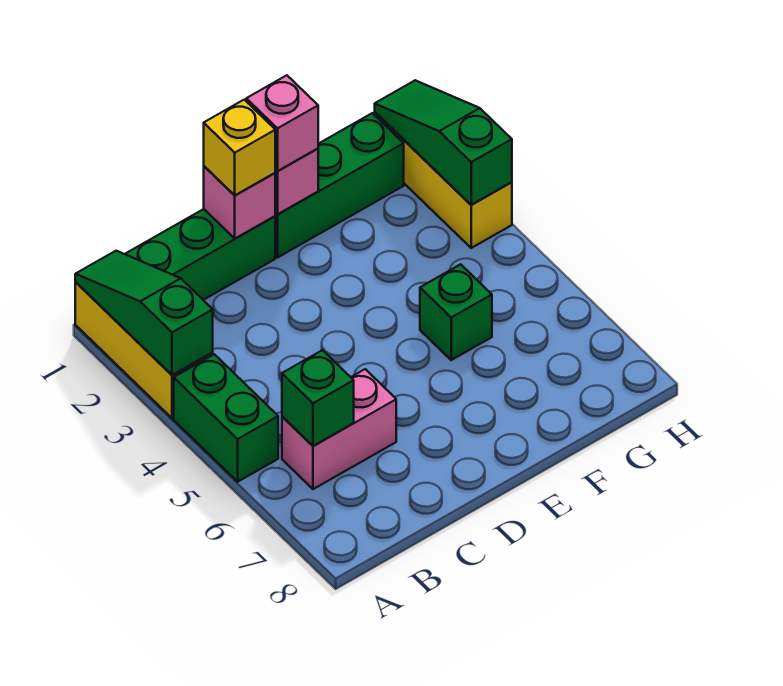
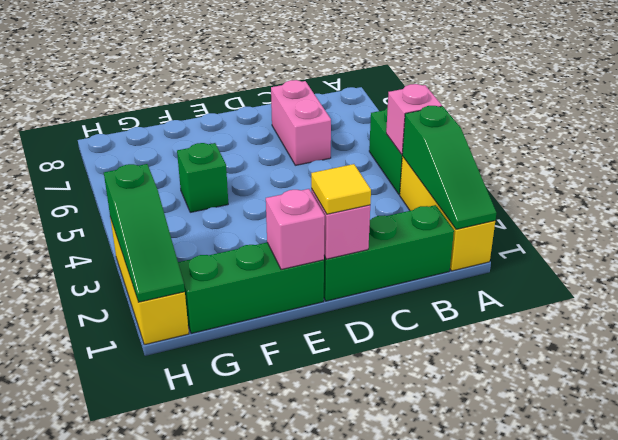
pink brick B6:C6 level 1 -> pink brick C6:C7 level 1
green brick B6 level 2 -> none
yellow brick D1 level 3 -> yellow tile D1 level 3
pink brick E1 level 3 -> pink brick A4 level 2

